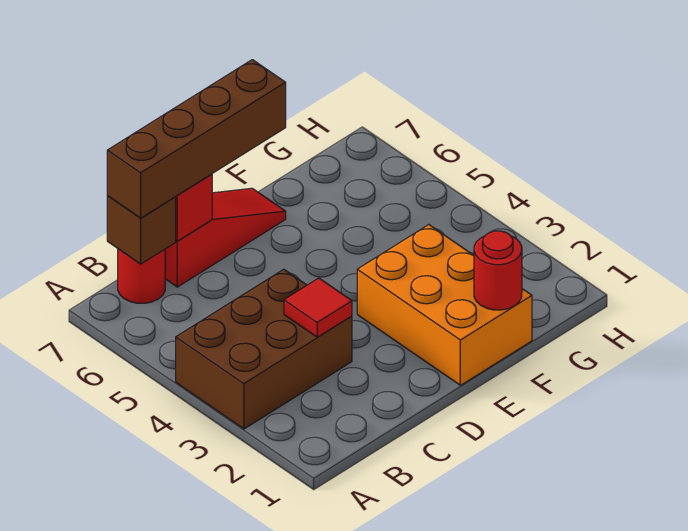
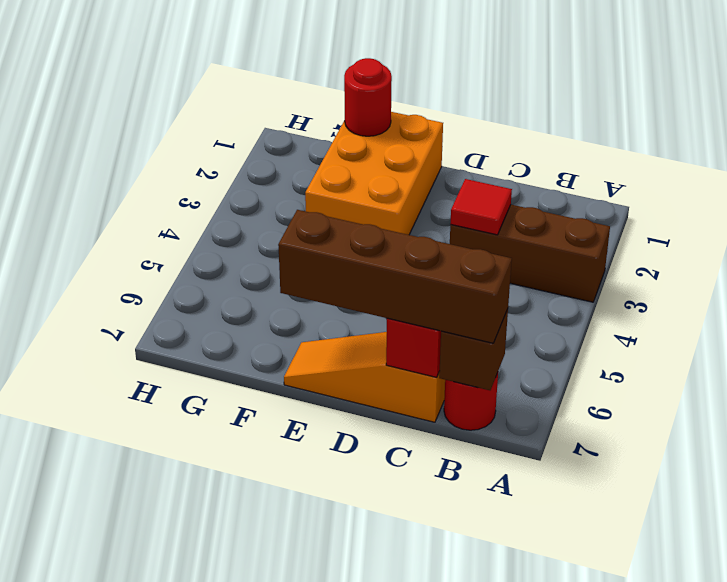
brown brick A3:C4 level 1 -> brown brick A3:C3 level 1
red slope C7:E7 level 1 top C -> orange slope C7:E7 level 1 top C

